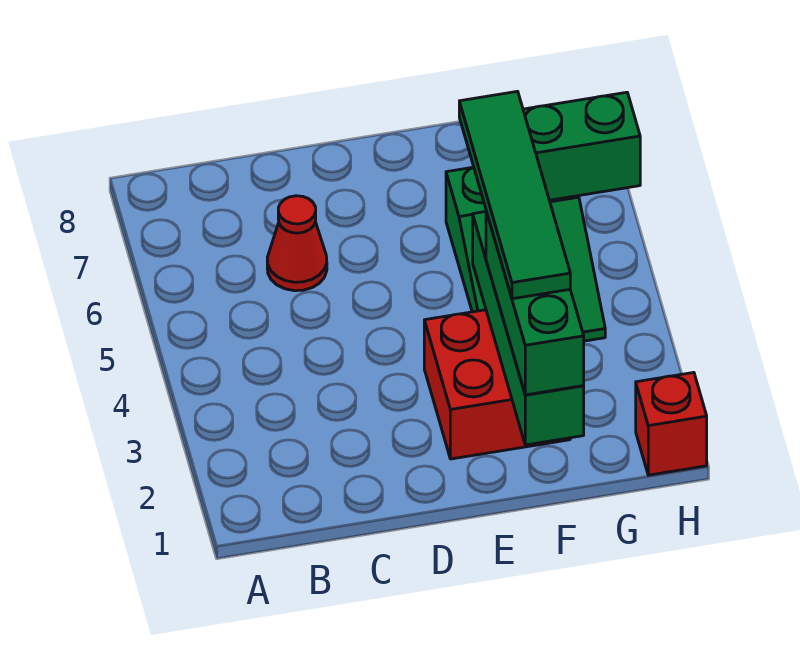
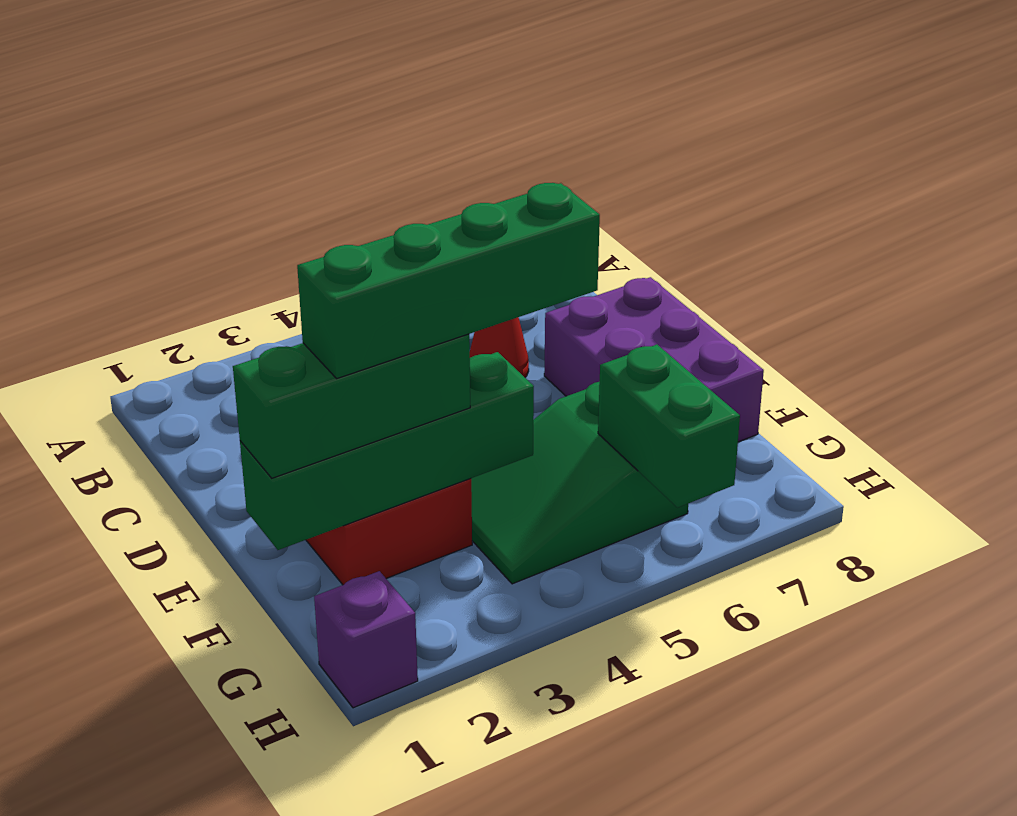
none -> purple brick D7:F8 level 1
green tile F2:F5 level 4 -> green brick F2:F5 level 4
red brick H1 level 1 -> purple brick H1 level 1

